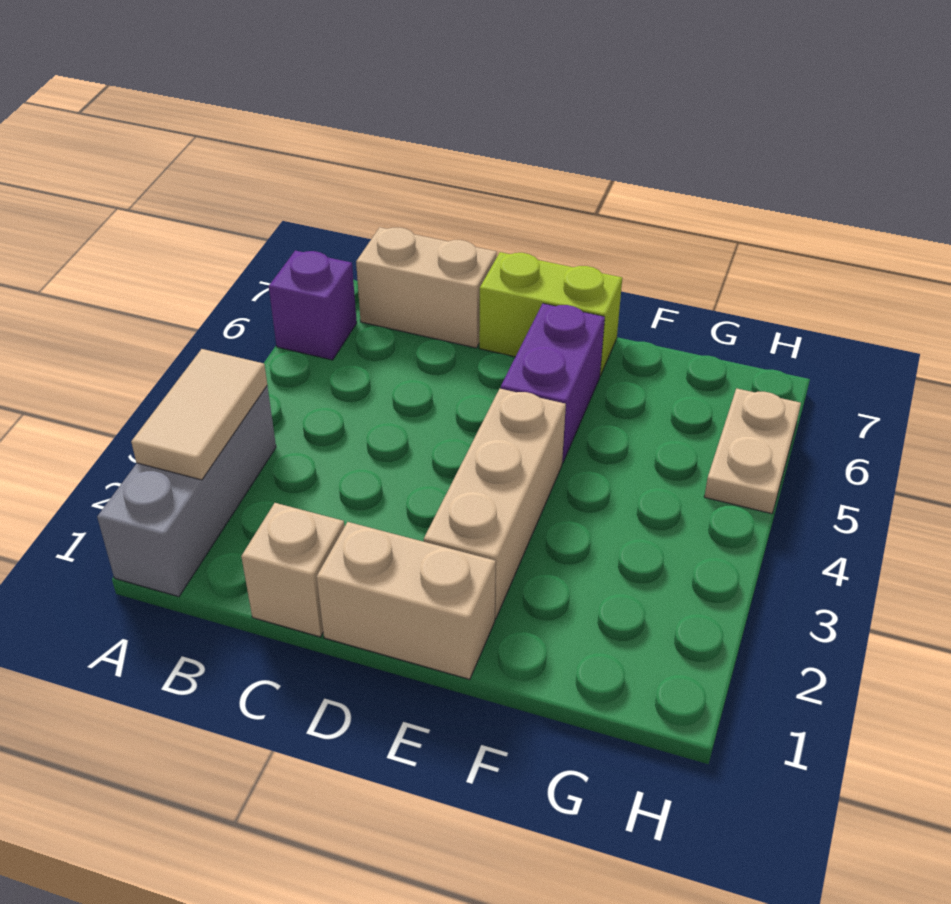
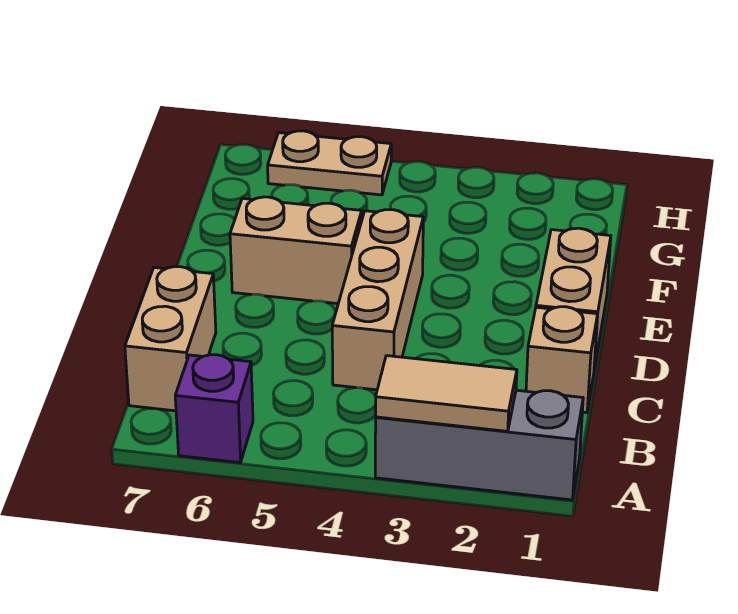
lime brick D7:E7 level 1 -> none
tan brick E2:E4 level 1 -> tan brick C4:E4 level 1
purple brick E5:E6 level 1 -> tan brick E5:E6 level 1

